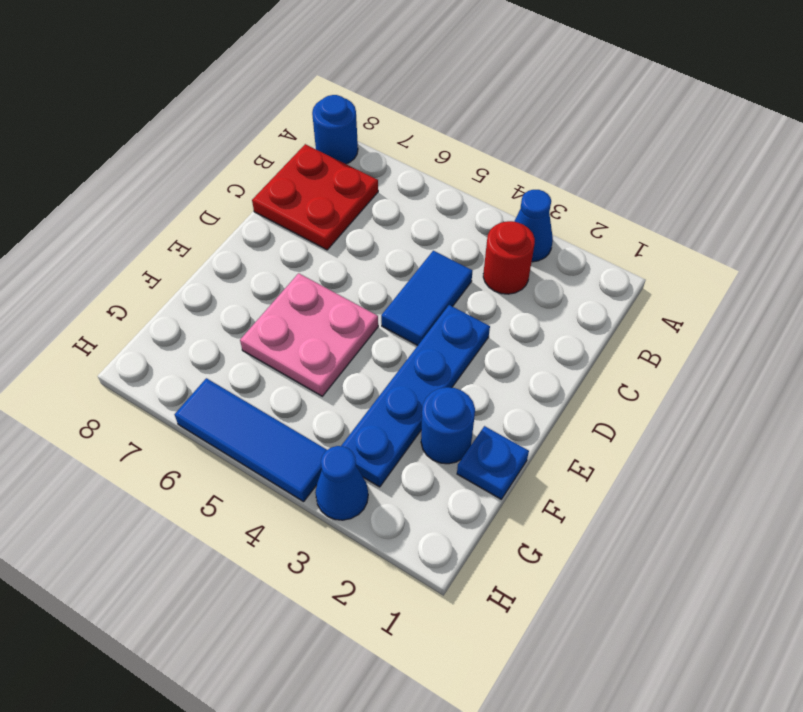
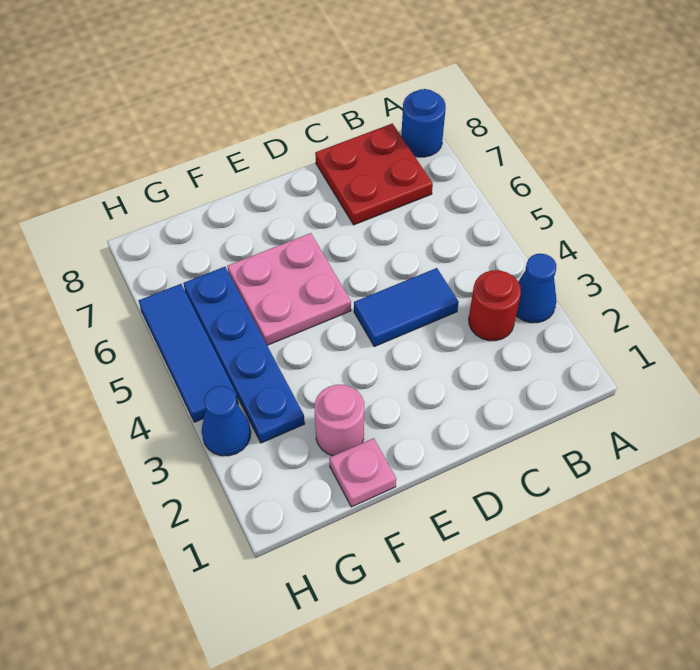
blue plate D3:G3 level 1 -> blue plate G3:G6 level 1
blue plate F1 level 1 -> pink plate F1 level 1
blue round brick F2 level 1 -> pink round brick F2 level 1

